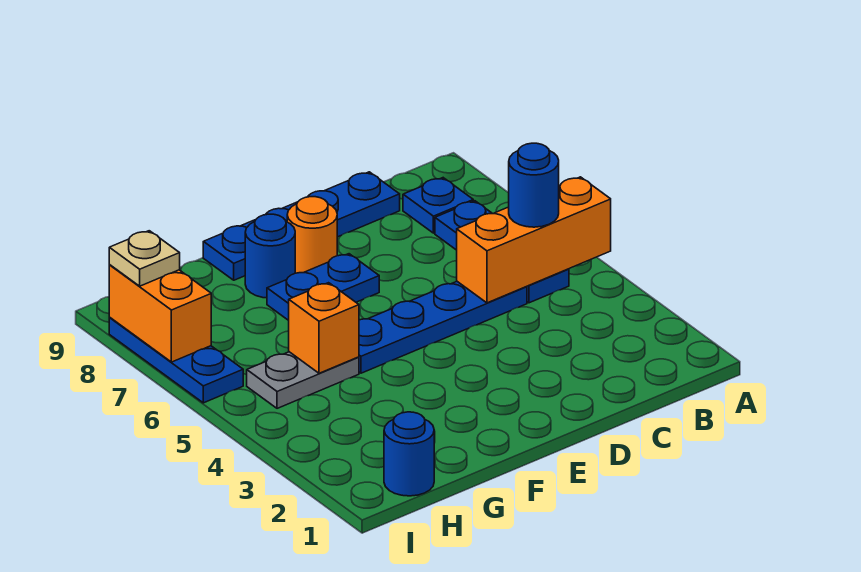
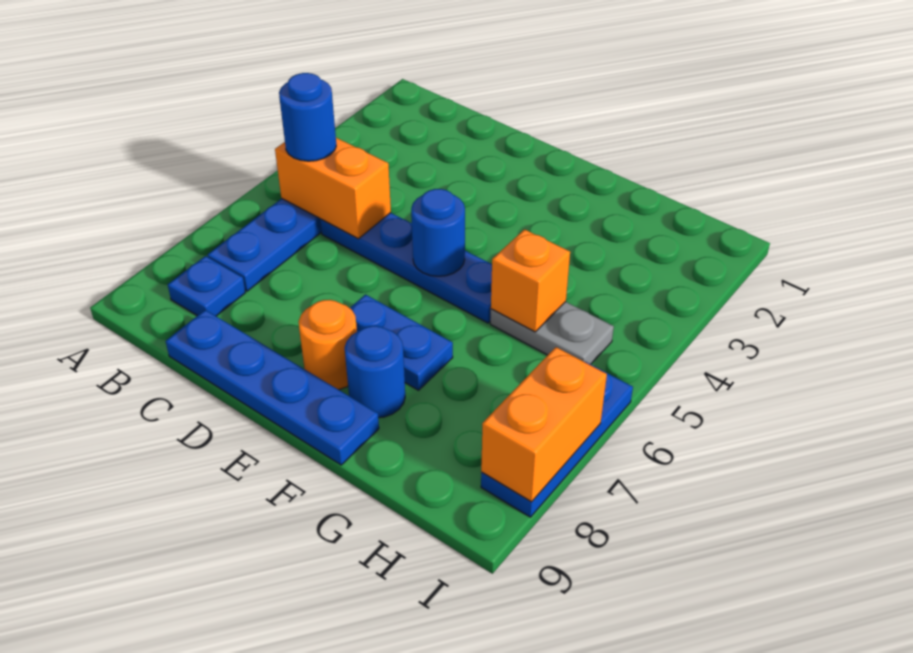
orange brick A5:C5 level 2 -> orange brick B5:C5 level 2
blue round brick H1 level 1 -> blue round brick E5 level 2
tan plate I8 level 3 -> none

